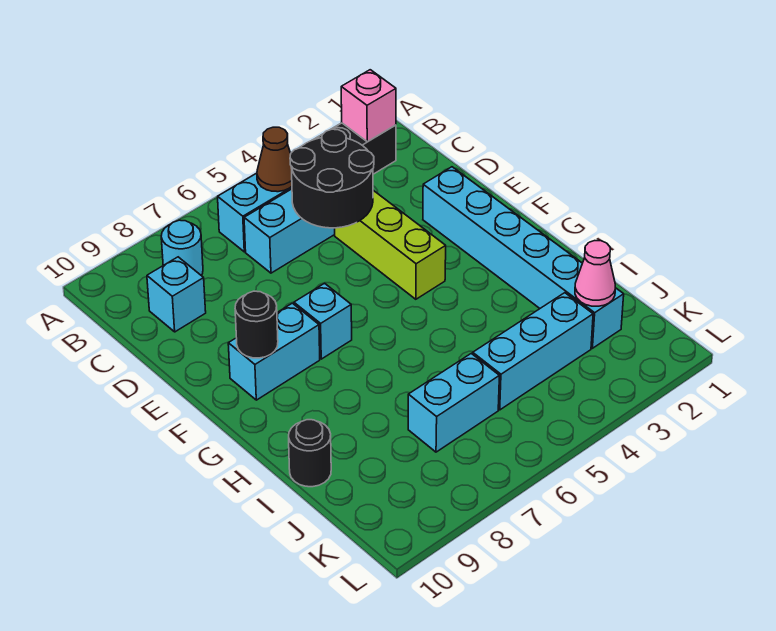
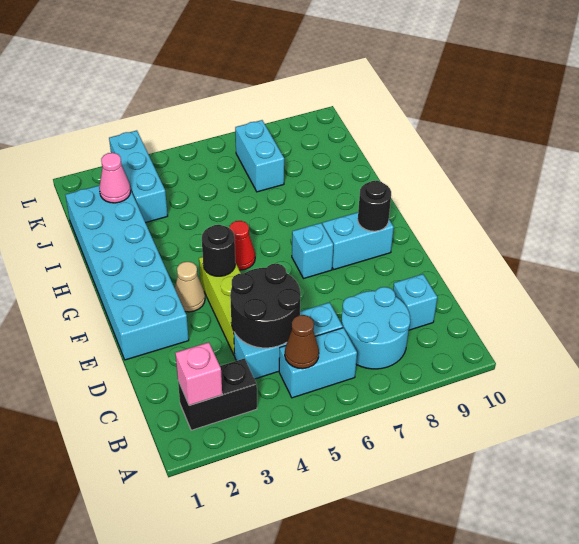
cyan round brick B8 level 1 -> cyan round brick B7:C8 level 1
cyan brick E2:J2 level 1 -> cyan brick E1:J2 level 1
none -> tan cone F3 level 1
none -> red cone G5 level 1
black round brick I10 level 1 -> black round brick F4 level 2
cyan brick J3:J5 level 1 -> cyan brick J3:L3 level 1
cyan brick J6:J7 level 1 -> cyan brick J7:K7 level 1

